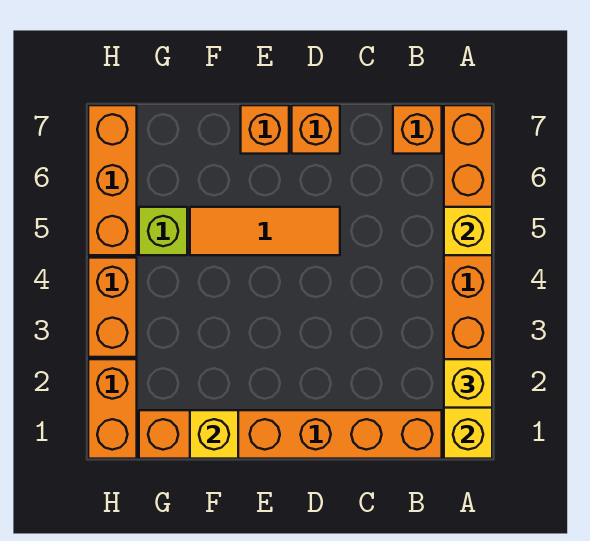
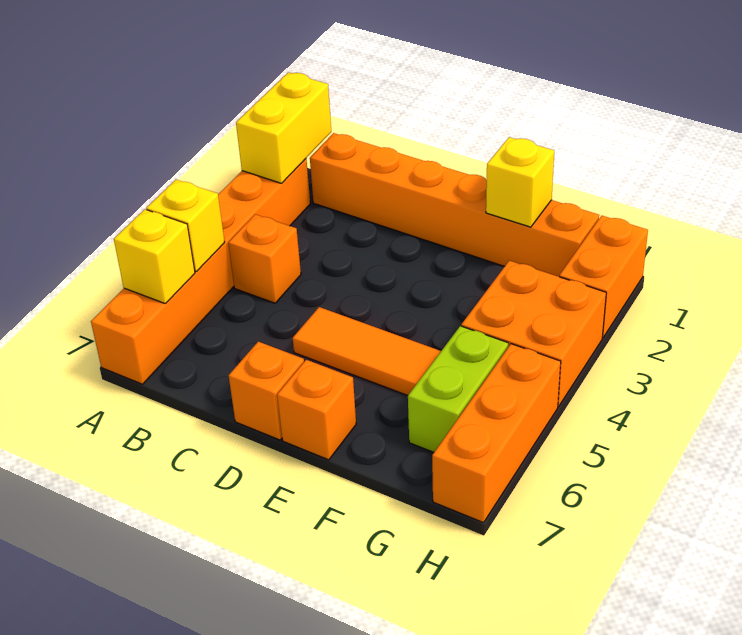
yellow brick A2 level 3 -> yellow brick A6 level 2
orange brick B7 level 1 -> orange brick B4 level 1
lime brick G5 level 1 -> lime brick G5:G6 level 1
orange brick H3:H4 level 1 -> orange brick G3:H4 level 1

